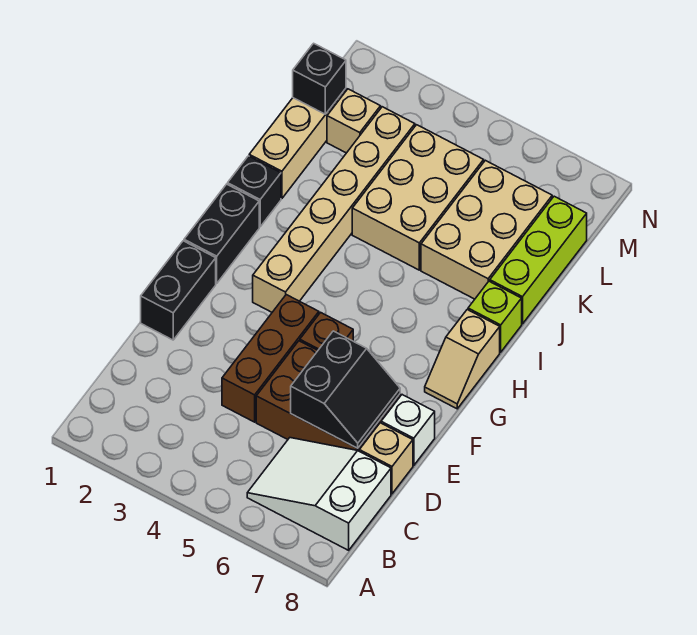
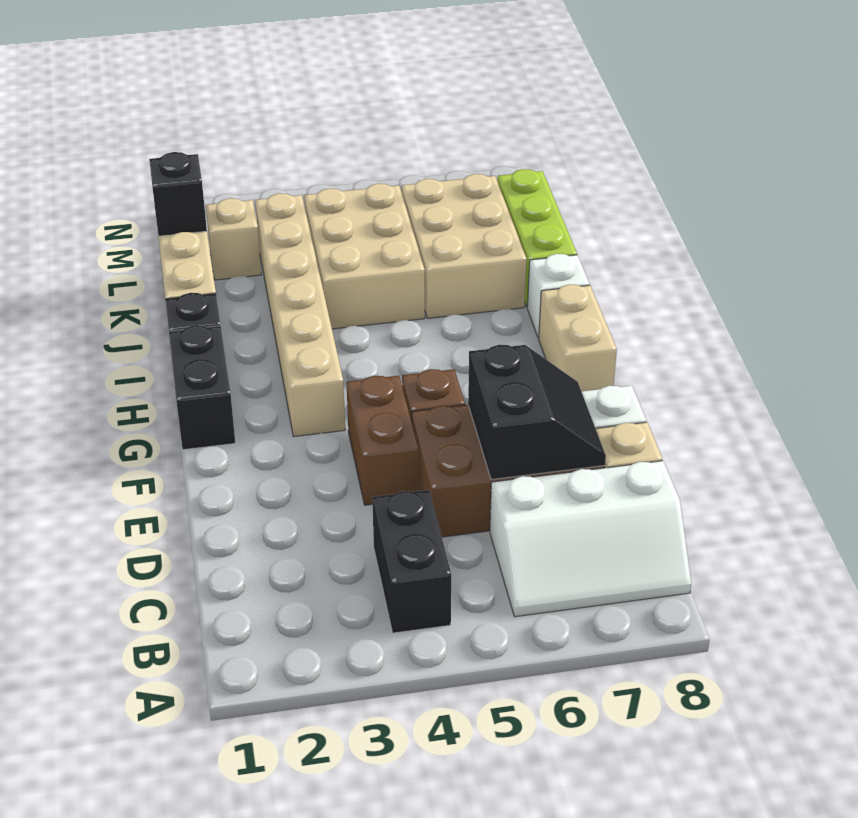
white slope B6:C8 level 1 top 8 -> white slope B6:C8 level 1 top C
brown brick D4:F4 level 1 -> brown brick E4:F4 level 1
black brick E1:F1 level 1 -> black brick B4:C4 level 1
tan slope G8:H8 level 1 top H -> tan brick G8:H8 level 1
lime brick I8 level 1 -> white brick I8 level 1

